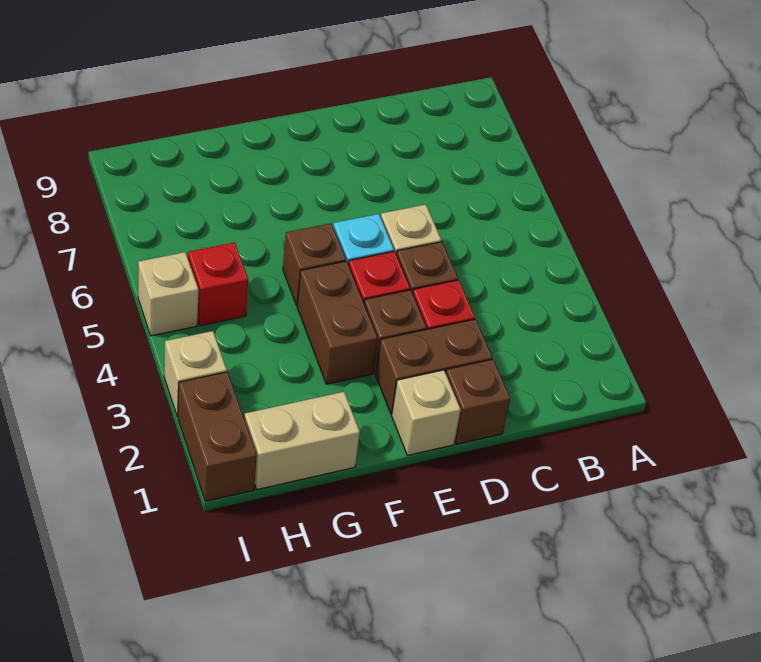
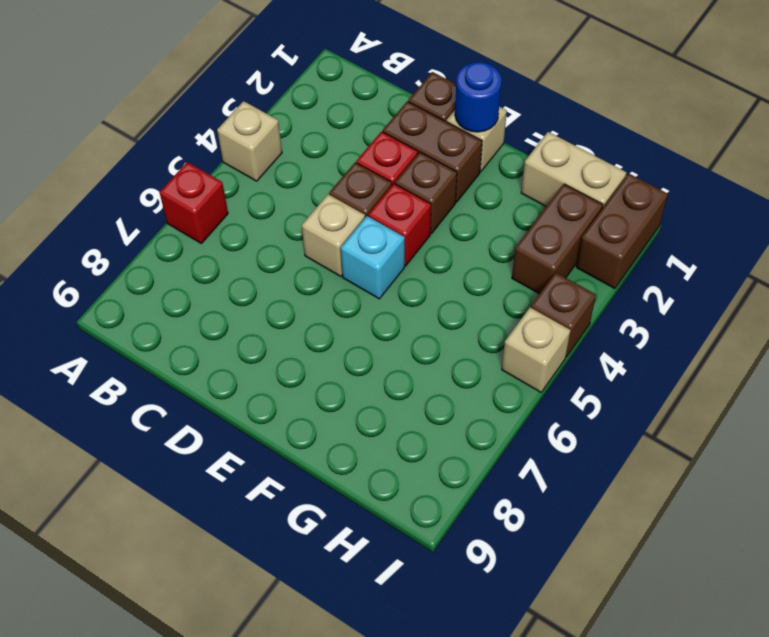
none -> blue round brick E1 level 2
brown brick F3:F4 level 1 -> brown brick H2:H3 level 1
brown brick F5 level 1 -> brown brick I4 level 1
red brick H5 level 1 -> red brick A6 level 1
tan brick I3 level 1 -> tan brick A4 level 1

